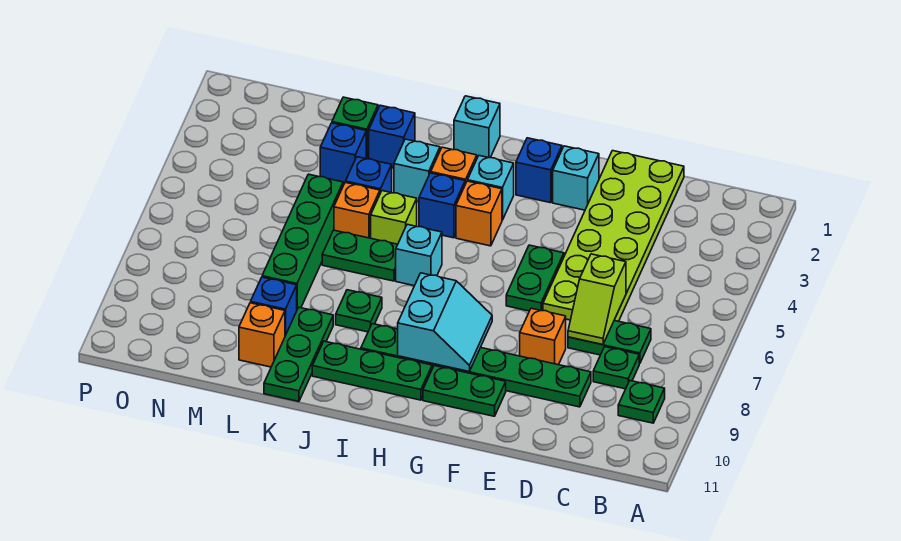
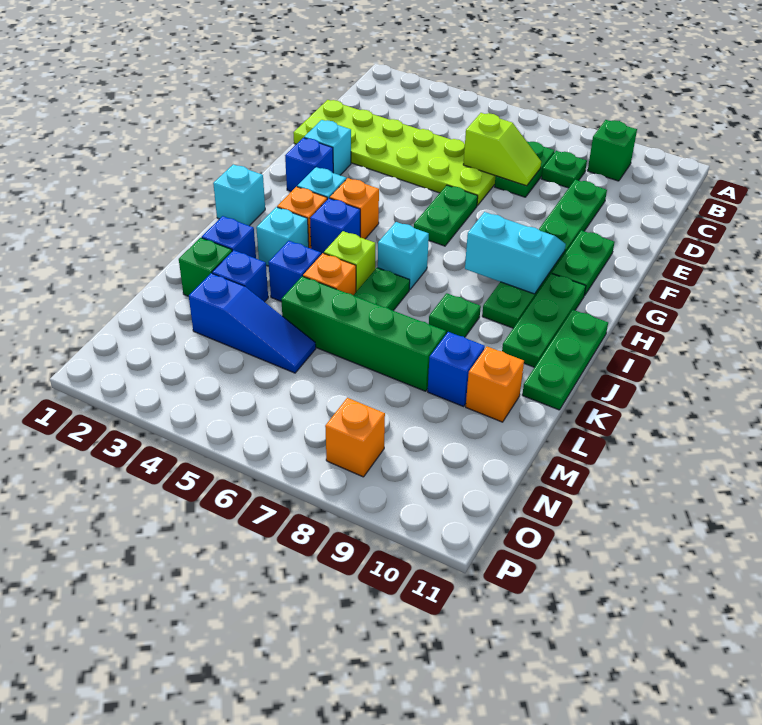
green plate B9 level 1 -> green brick B9 level 1
orange brick E8 level 1 -> orange brick O8 level 1
green plate F5:F6 level 1 -> green plate F6:G6 level 1
green plate K9:K11 level 1 -> green plate I11:K11 level 1
none -> blue slope M3:M5 level 1 top 3

